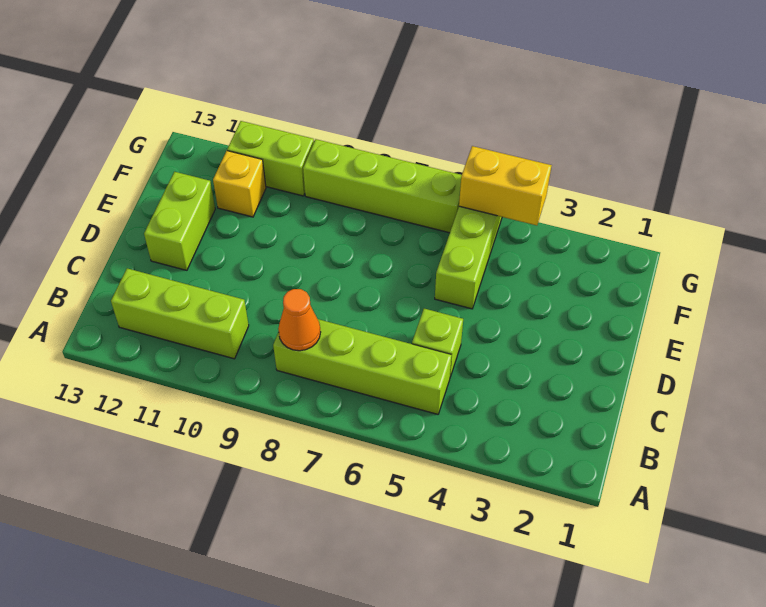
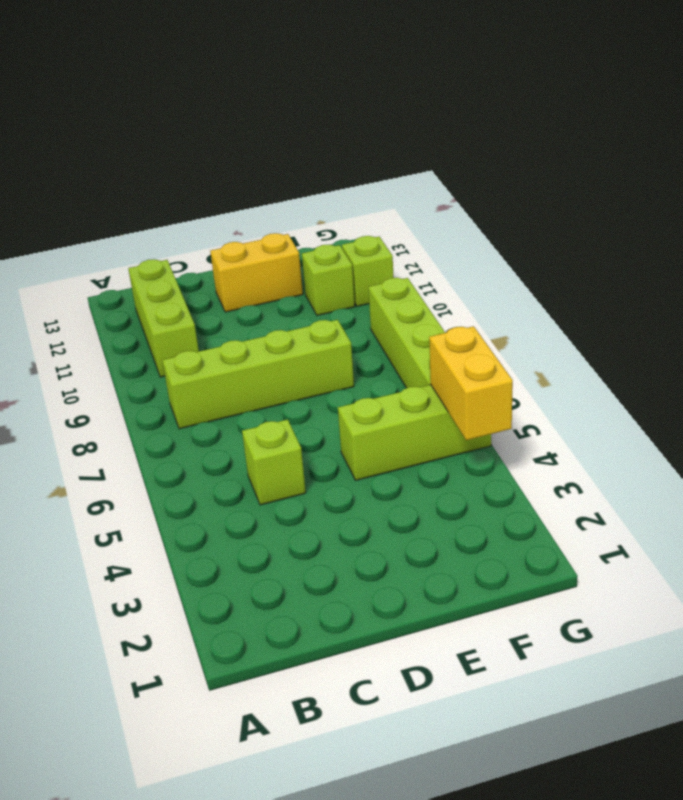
lime brick B5:B8 level 1 -> lime brick B8:E8 level 1
orange cone B8 level 2 -> none
lime brick D12:E12 level 1 -> yellow brick D12:E12 level 1
yellow brick F11 level 1 -> lime brick F11 level 1
lime brick G10:G11 level 1 -> lime brick G11 level 1

